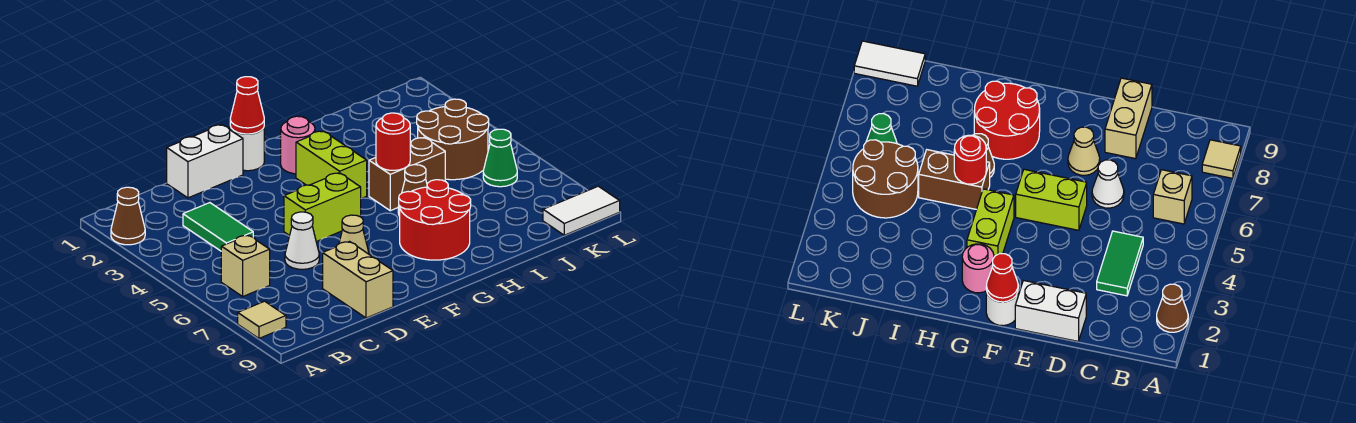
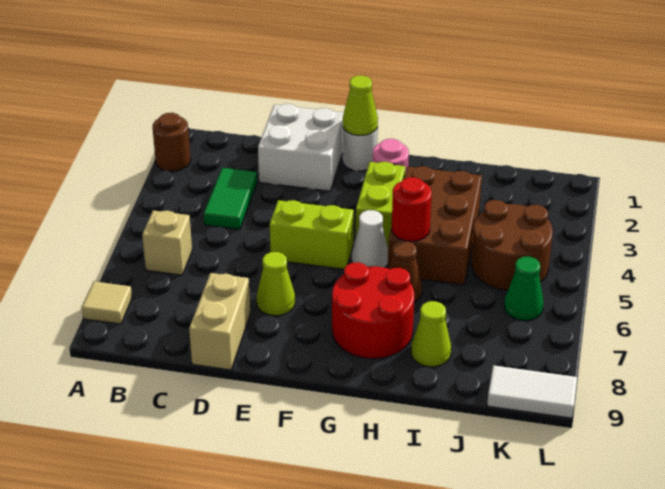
brown cone A2 level 1 -> brown round brick A2 level 1
white brick D1:E1 level 1 -> white brick D1:E2 level 1
white cone D6 level 1 -> white cone G5 level 1
tan cone E7 level 1 -> lime cone E7 level 1
red cone F1 level 2 -> lime cone F1 level 2
brown brick H5:I5 level 1 -> brown brick H3:I5 level 1
none -> lime cone I8 level 1

